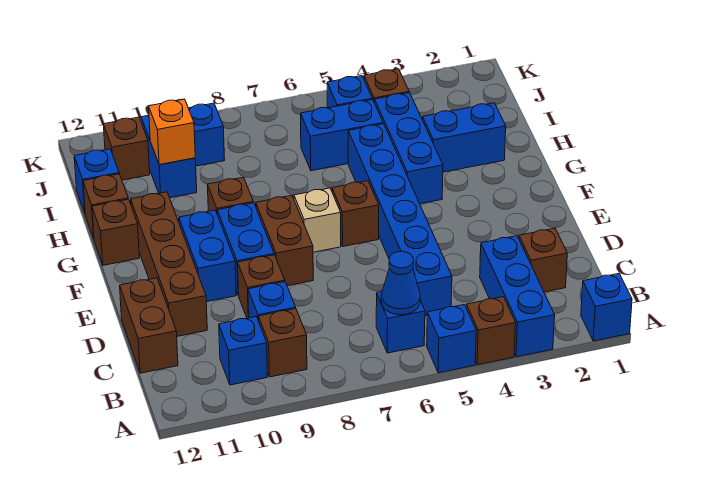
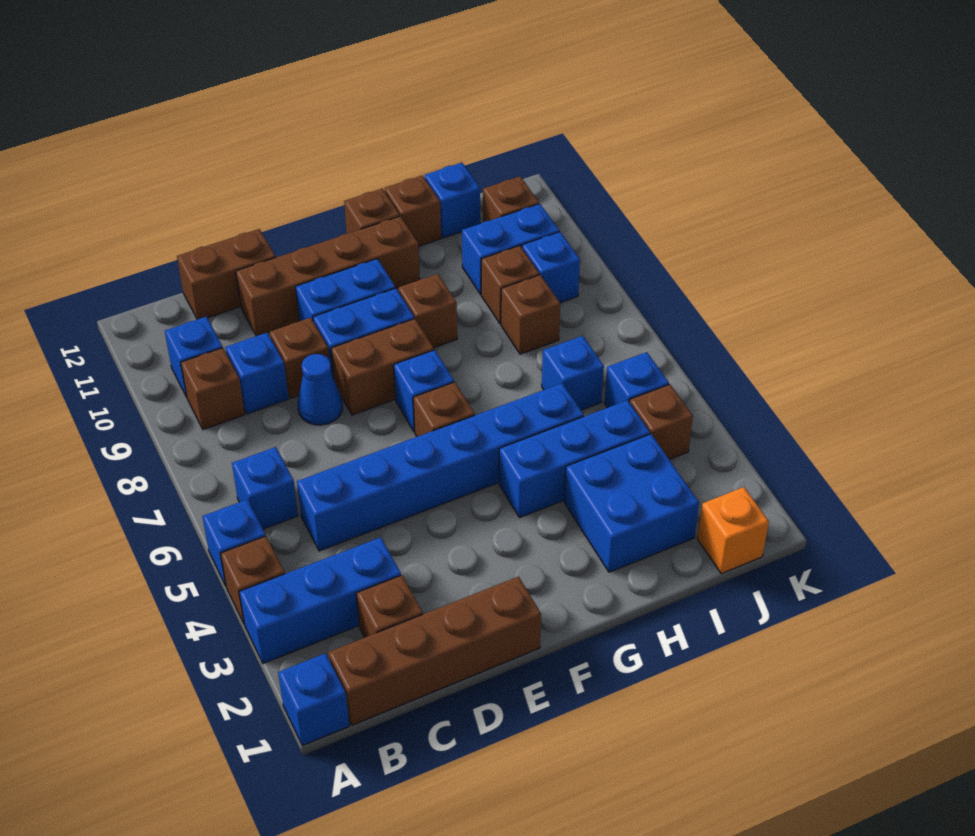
none -> brown brick B1:E1 level 1
blue cone B6 level 2 -> blue cone D8 level 1
tan brick F7 level 1 -> blue brick F7 level 1
blue brick H2:H3 level 1 -> blue brick H2:I3 level 1
blue brick I5:I6 level 1 -> blue brick I6 level 1
none -> brown brick I8 level 1
none -> brown brick I9 level 1
orange brick I10 level 2 -> orange brick J1 level 1

